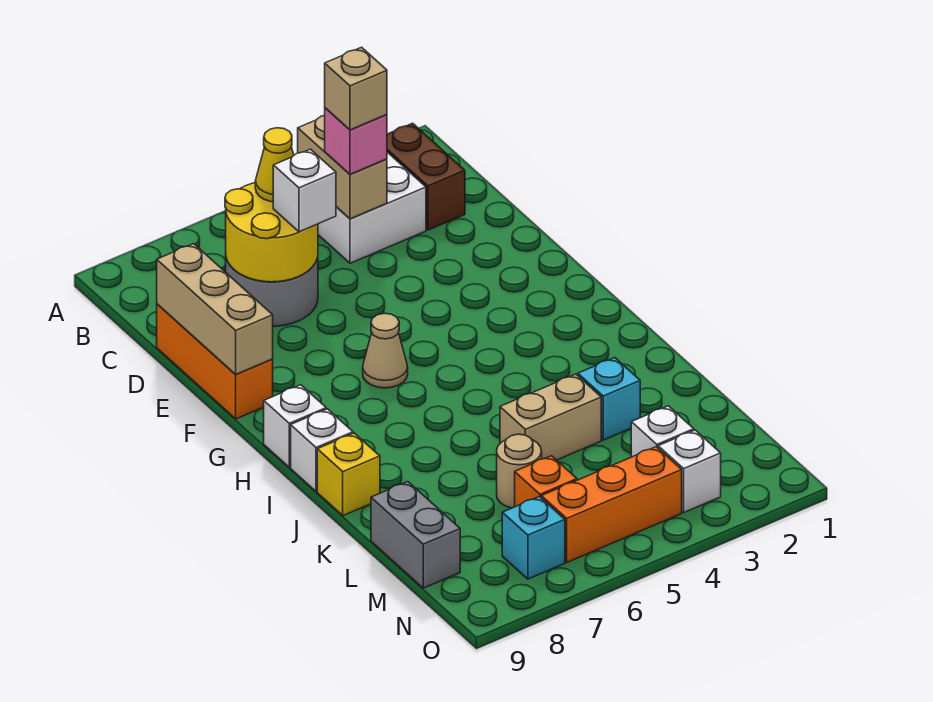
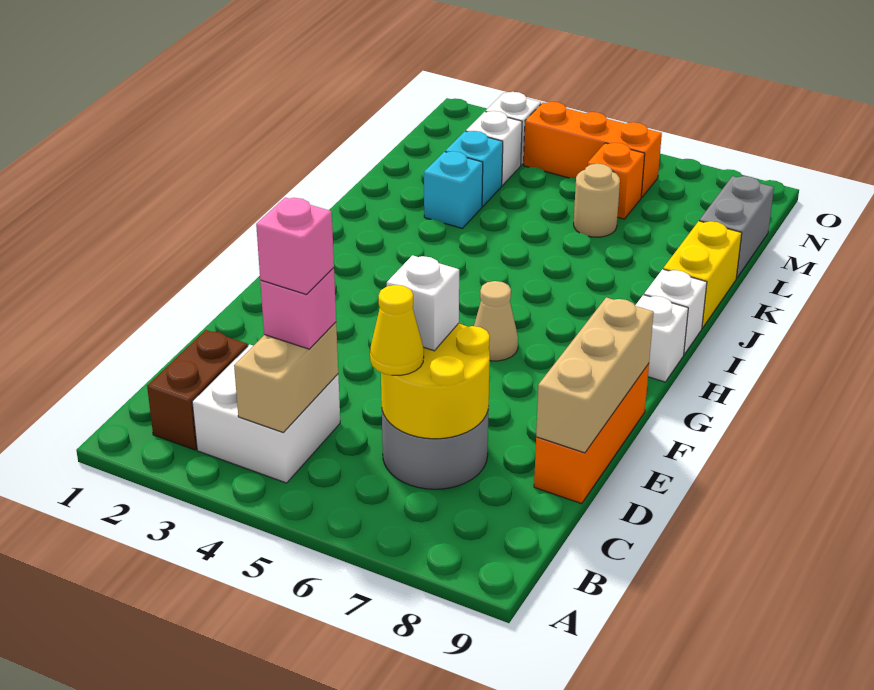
tan brick C4 level 4 -> pink brick C4 level 4
yellow brick J9 level 1 -> yellow brick J9:K9 level 1
tan brick K4:K5 level 1 -> none
cyan brick N7 level 1 -> cyan brick L3 level 1

